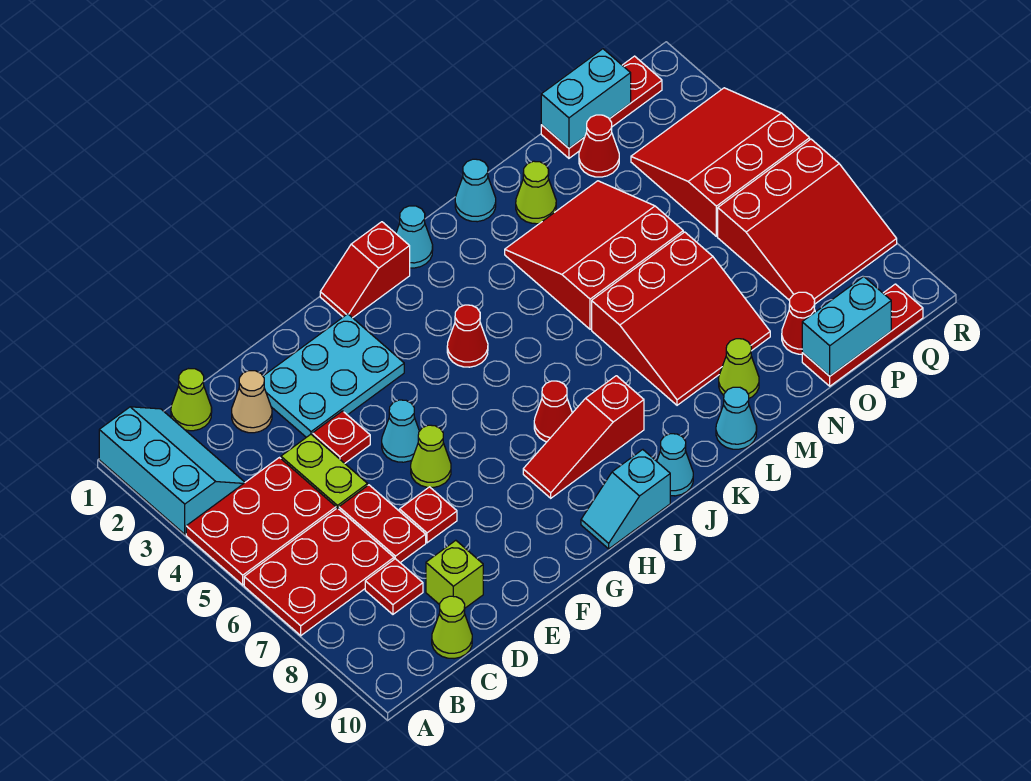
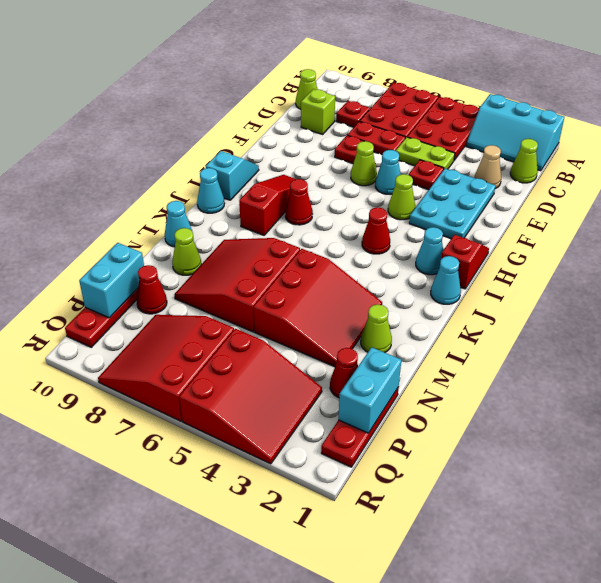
none -> lime cone G4 level 1
cyan cone L1 level 1 -> cyan cone I2 level 1

